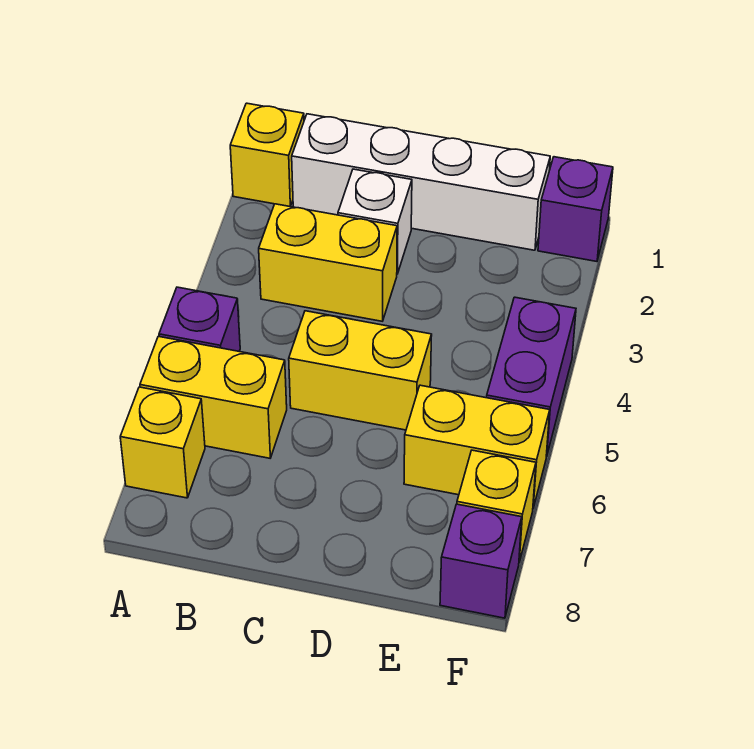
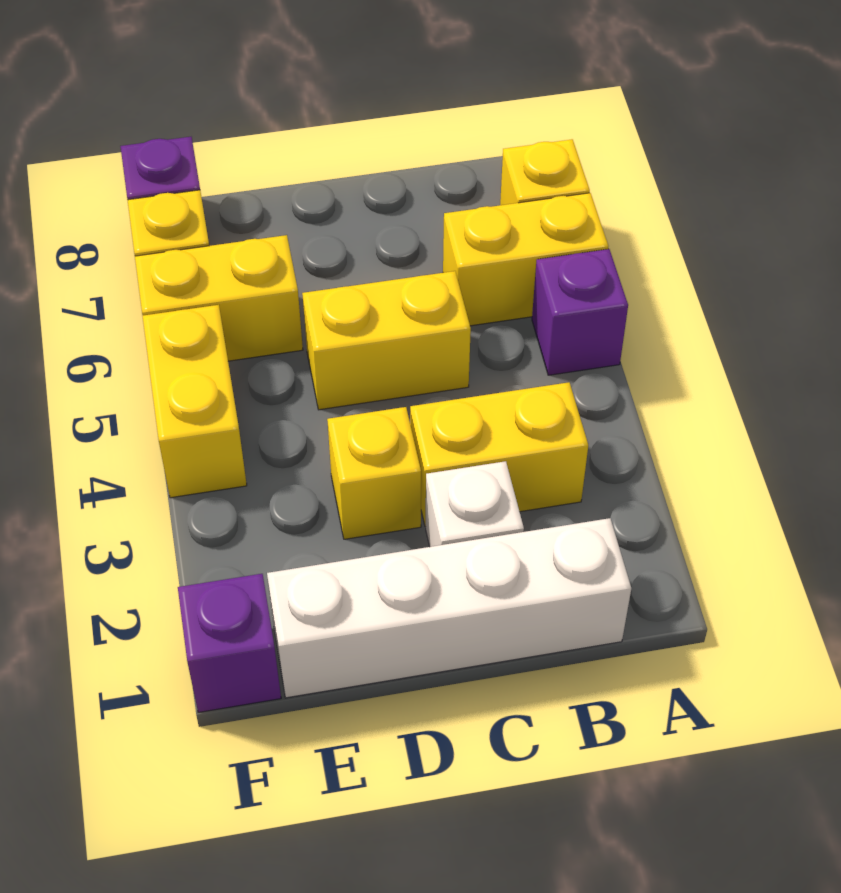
yellow brick A1 level 1 -> yellow brick D3 level 1
purple brick F4:F5 level 1 -> yellow brick F4:F5 level 1

